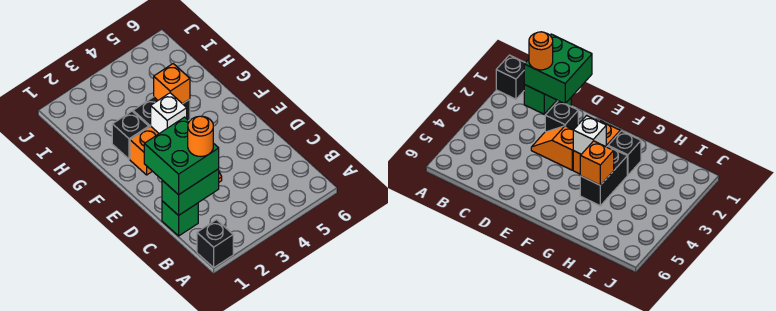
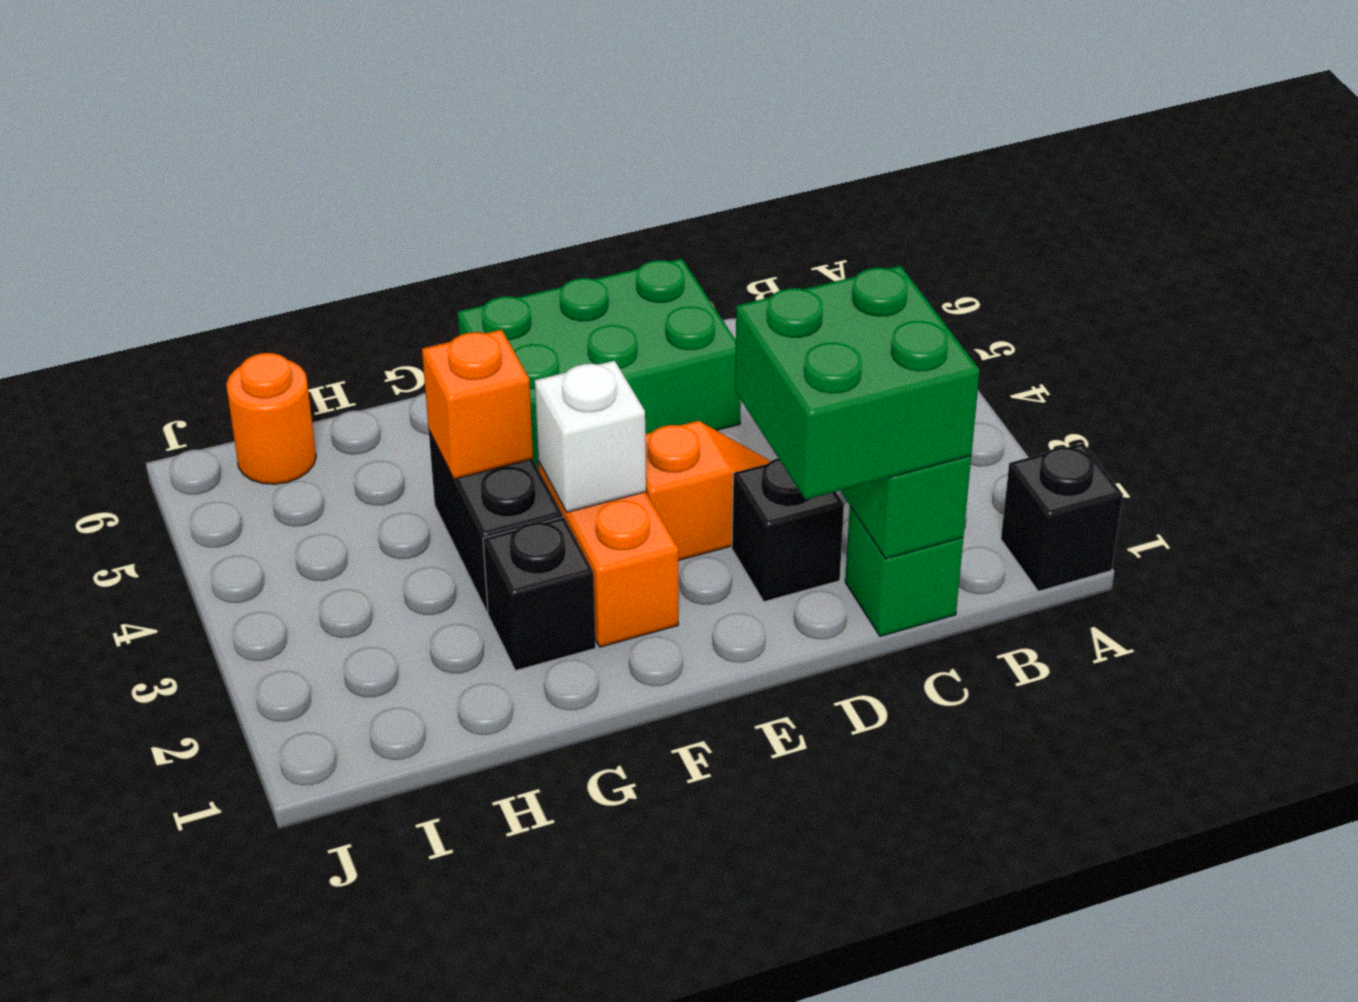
orange round brick C2 level 4 -> orange round brick I6 level 1
none -> green brick D5:F6 level 1

